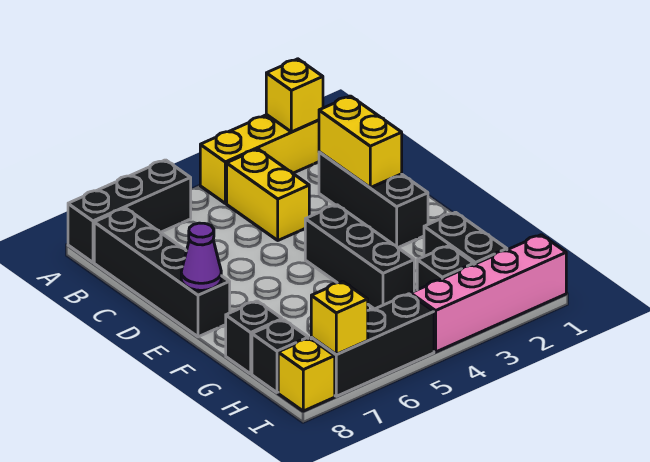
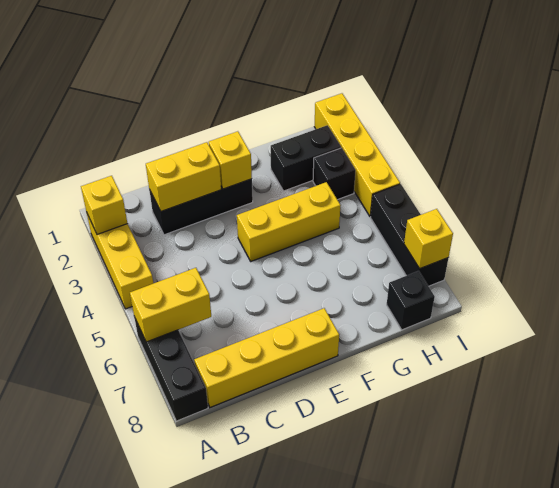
yellow brick B4:C4 level 1 -> yellow brick A6:B6 level 2
black brick B8:E8 level 1 -> yellow brick B8:E8 level 1
black brick E4:G4 level 1 -> yellow brick E4:G4 level 1
purple cone E8 level 2 -> none
black brick G8 level 1 -> none
pink brick I1:I4 level 1 -> yellow brick I1:I4 level 1
yellow brick I8 level 1 -> yellow brick E2 level 2

